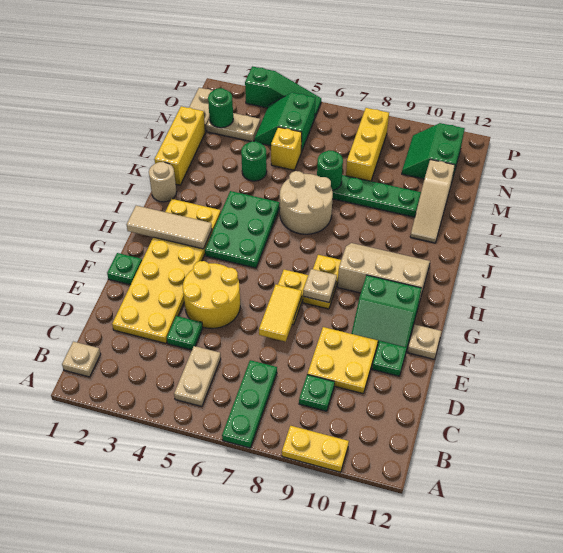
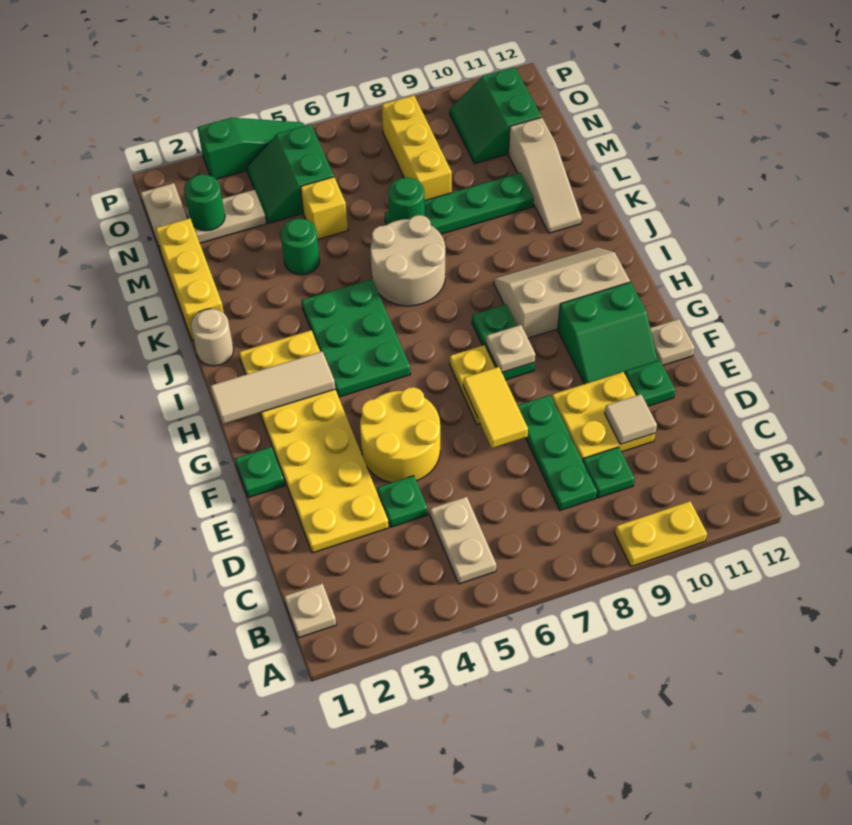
green plate A7:C7 level 1 -> green plate C8:E8 level 1
none -> tan tile D10 level 2
yellow plate G8:H8 level 1 -> green plate G8:H8 level 1

